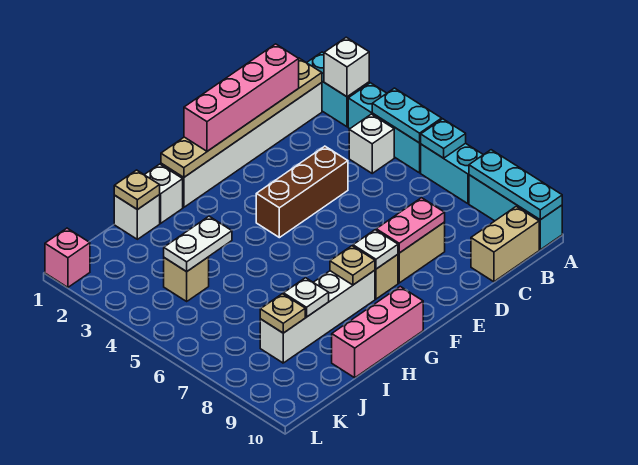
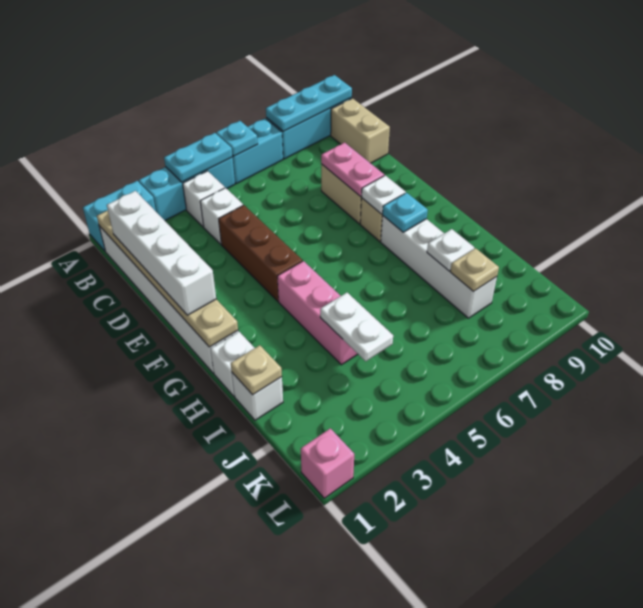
white brick A2 level 2 -> white brick C4 level 1
pink brick C1:F1 level 3 -> white brick C1:F1 level 3
tan plate G8 level 2 -> cyan plate G8 level 2
pink brick G10:I10 level 1 -> pink brick G4:I4 level 1
tan brick J4 level 1 -> none

